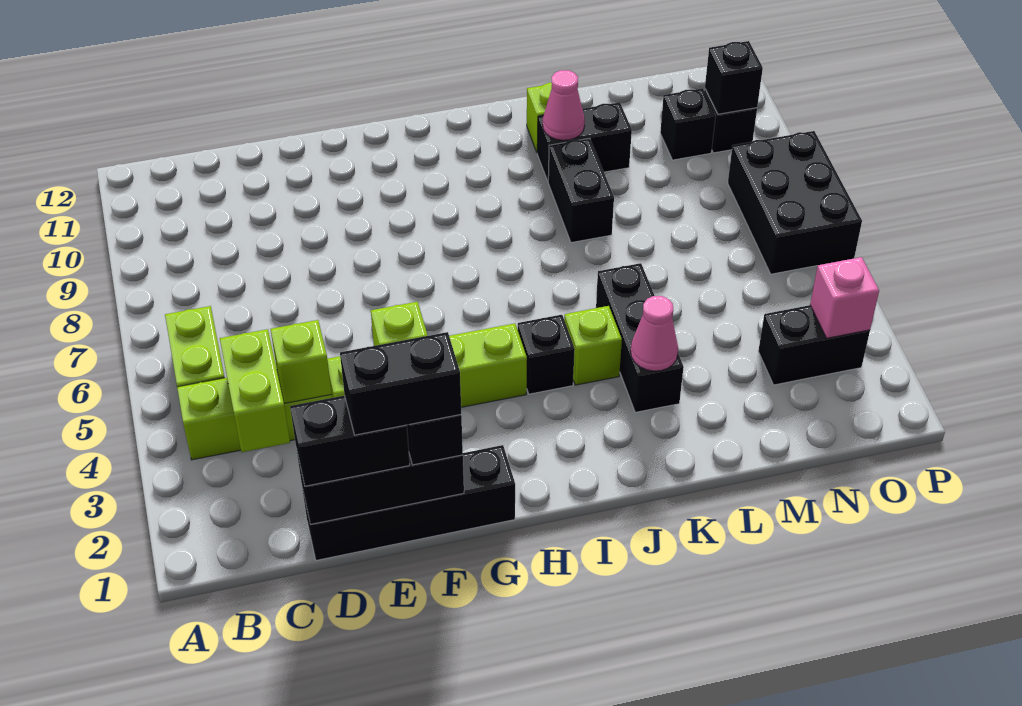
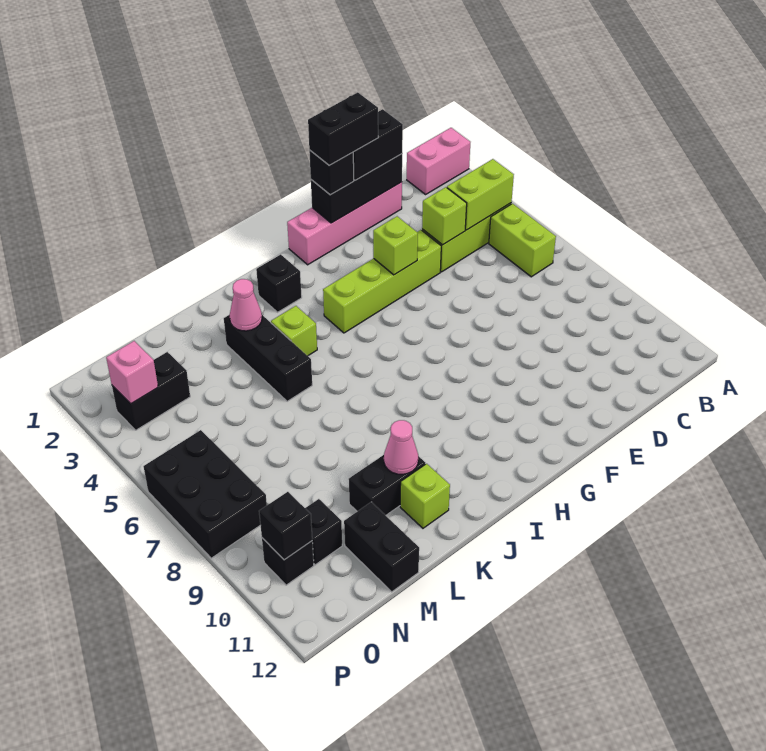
none -> pink brick A1:B1 level 1
lime brick C3:C4 level 2 -> lime brick B4:C4 level 2
black brick D1:G1 level 1 -> pink brick D1:G1 level 1
black brick I4 level 1 -> black brick I2 level 1
black brick K8:K9 level 1 -> black brick M11:M12 level 1

